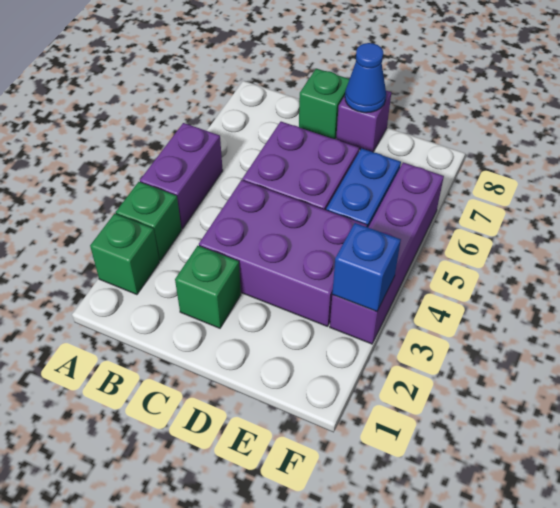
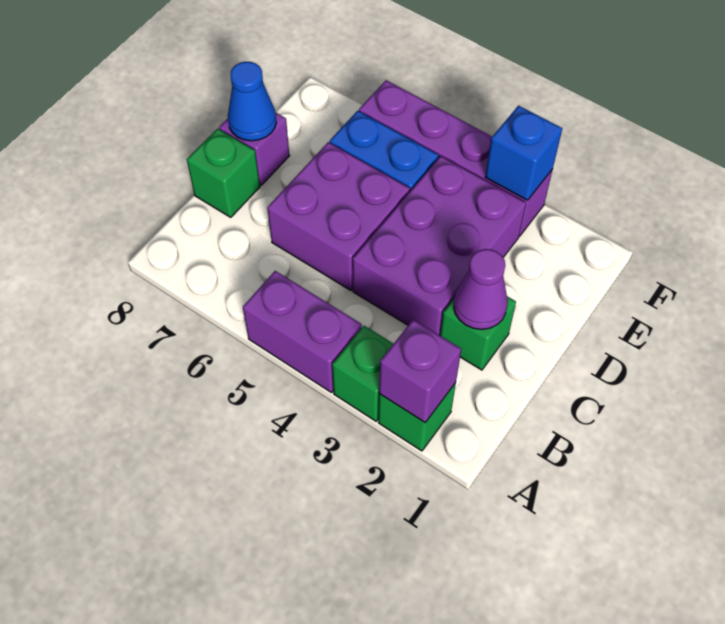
none -> purple brick A2 level 2
none -> purple cone C2 level 2

